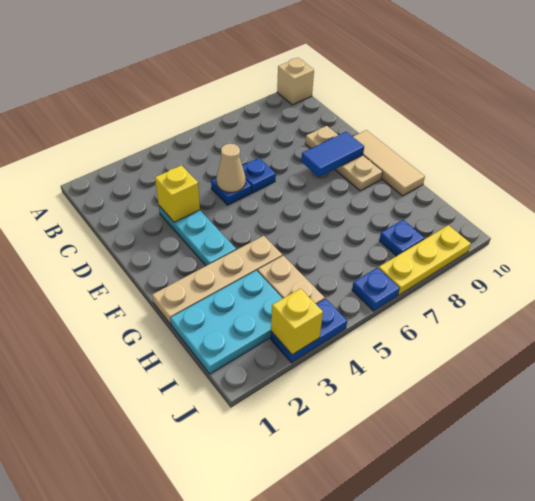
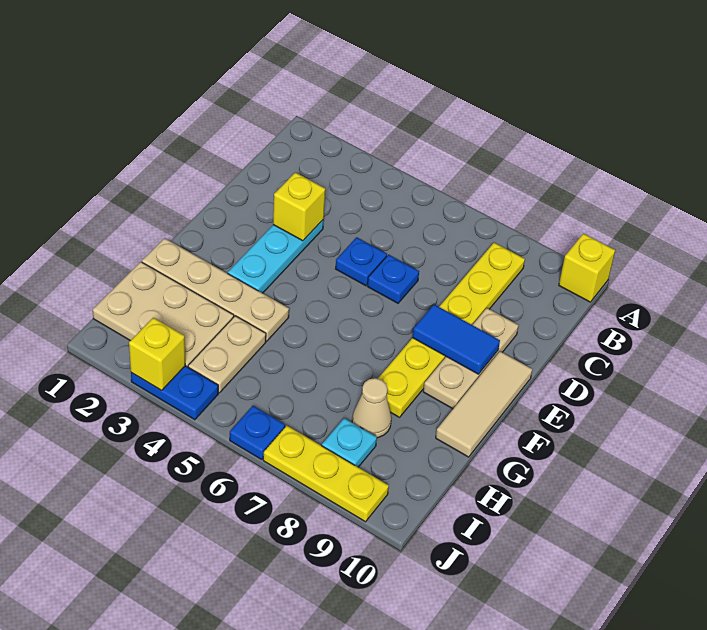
tan brick A10 level 1 -> yellow brick A10 level 1
none -> yellow plate B8:G8 level 1
tan cone D5 level 2 -> tan cone H8 level 1
cyan plate H1:I3 level 1 -> tan plate H1:I3 level 1
blue plate I8 level 1 -> cyan plate I8 level 1

